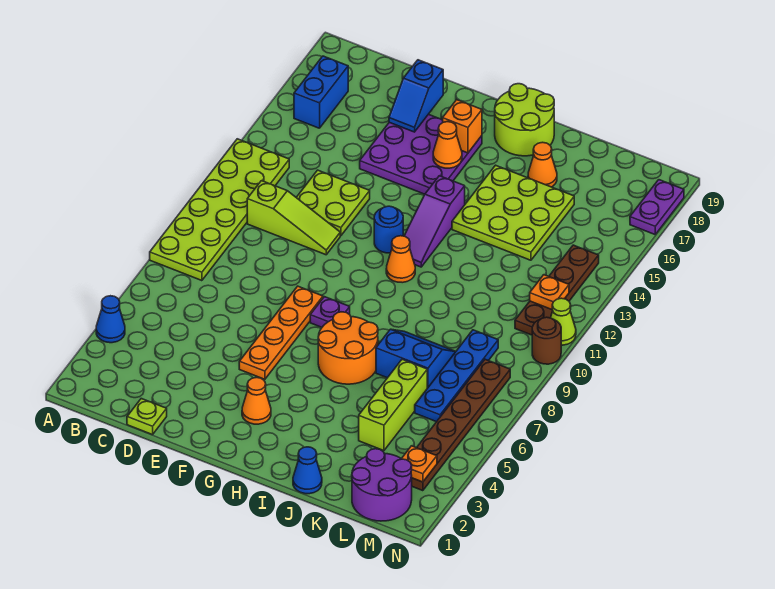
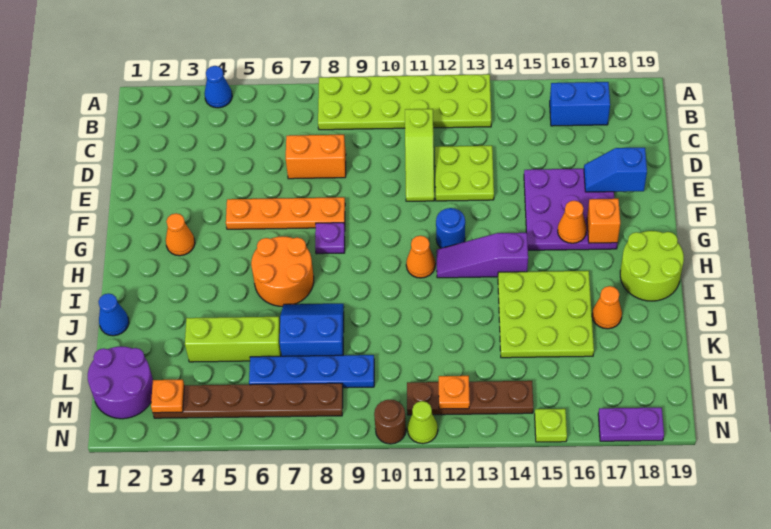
lime plate D1 level 1 -> lime plate N15 level 1
none -> orange brick D7:D8 level 1
blue slope J7:K8 level 1 top 7 -> blue slope J7:K8 level 1 top K

